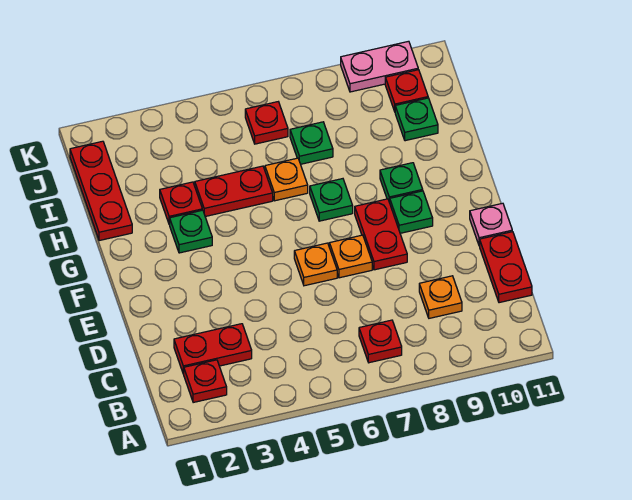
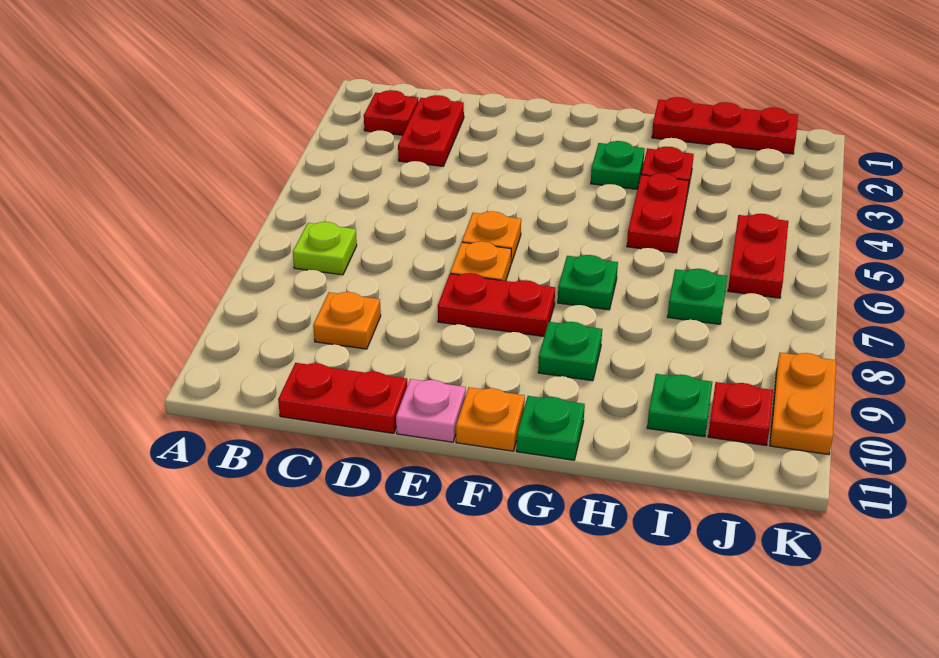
red plate B7 level 1 -> lime plate B7 level 1
green plate F9 level 1 -> green plate G11 level 1
orange plate H6 level 1 -> orange plate F11 level 1
red plate J6 level 1 -> red plate J5:J6 level 1
pink plate K9:K10 level 1 -> orange plate K9:K10 level 1

